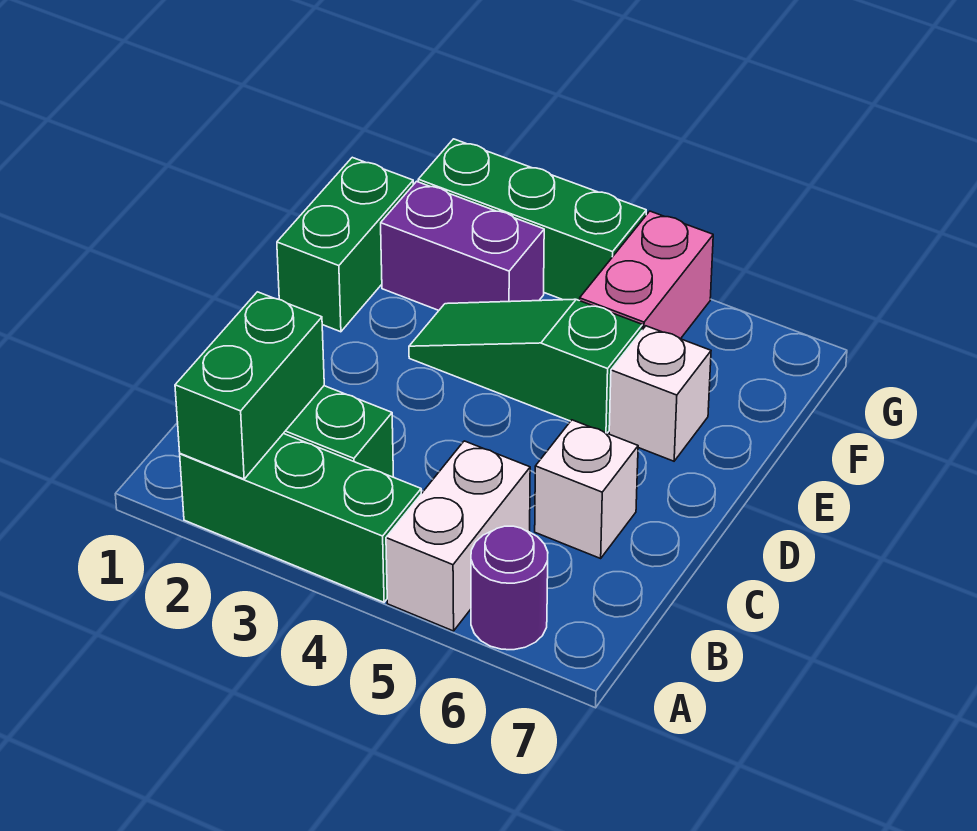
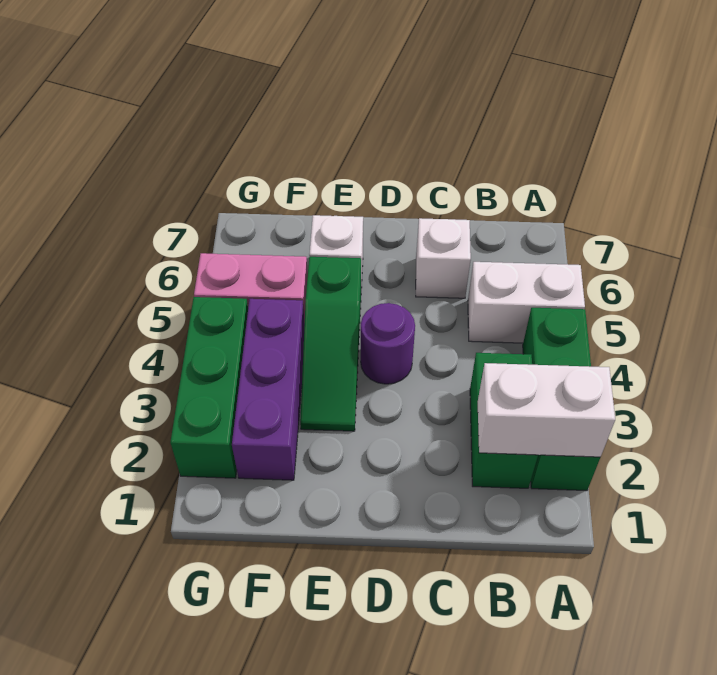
green brick A2:B2 level 2 -> white brick A2:B2 level 2
purple round brick A6 level 1 -> purple round brick D4 level 1
green brick E1:F1 level 1 -> none
purple brick F2:F3 level 1 -> purple brick F2:F4 level 1

